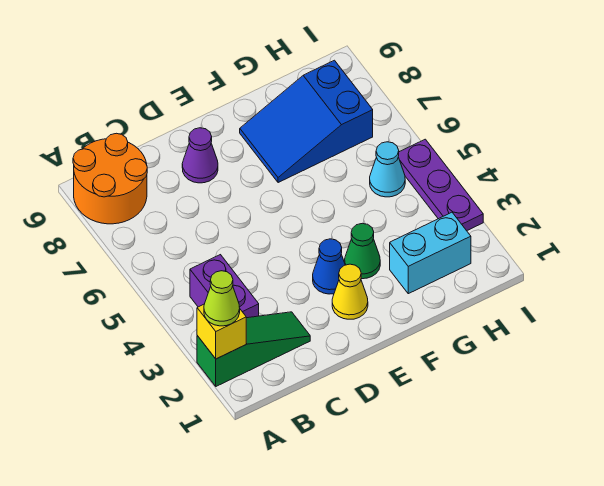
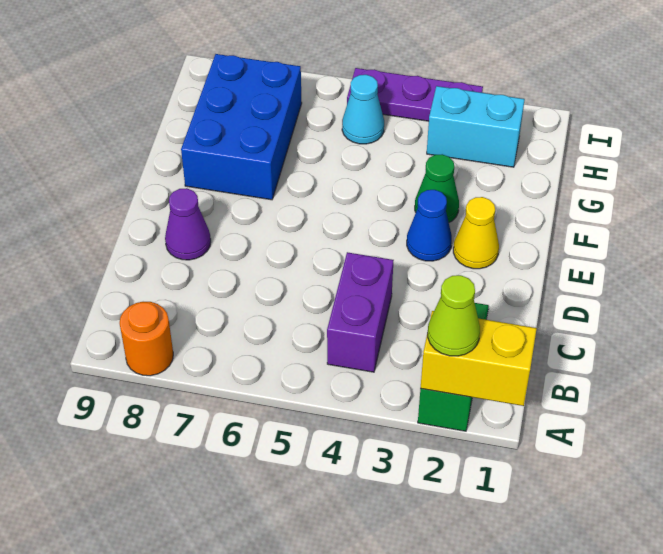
yellow brick A2 level 2 -> yellow brick A1:A2 level 2
orange round brick A8:B9 level 1 -> orange round brick A8 level 1
purple brick B3:B4 level 1 -> purple brick B4:C4 level 1
blue slope F7:H8 level 1 top H -> blue brick F7:H8 level 1
cyan brick G2:H2 level 1 -> cyan brick H2:H3 level 1

